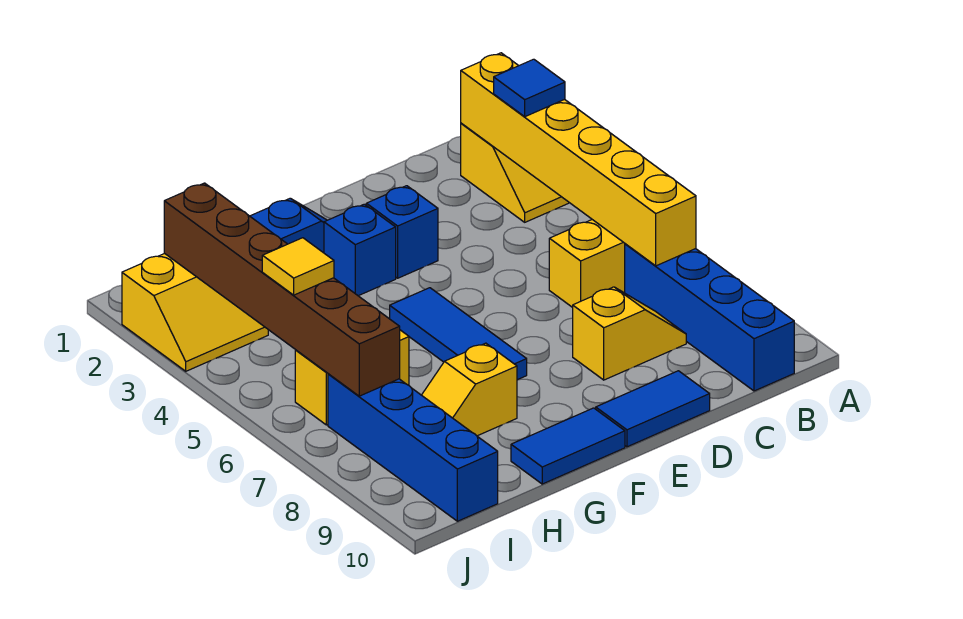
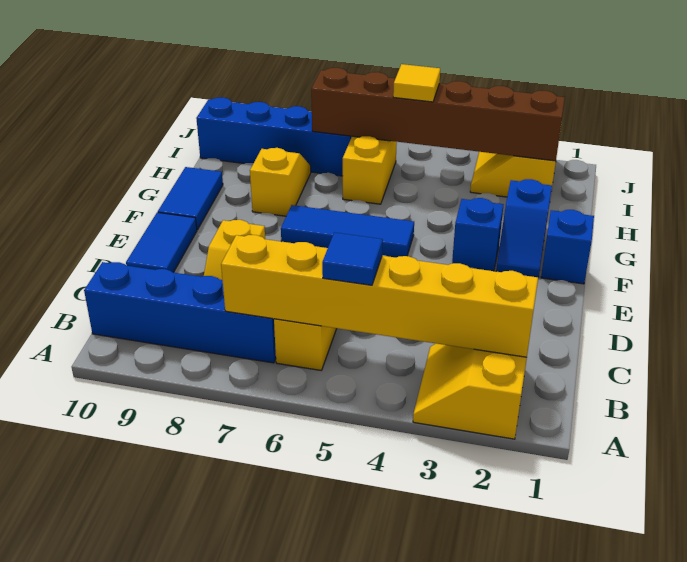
blue tile B3 level 3 -> blue tile B5 level 3
blue brick E3 level 1 -> blue brick F1 level 1

